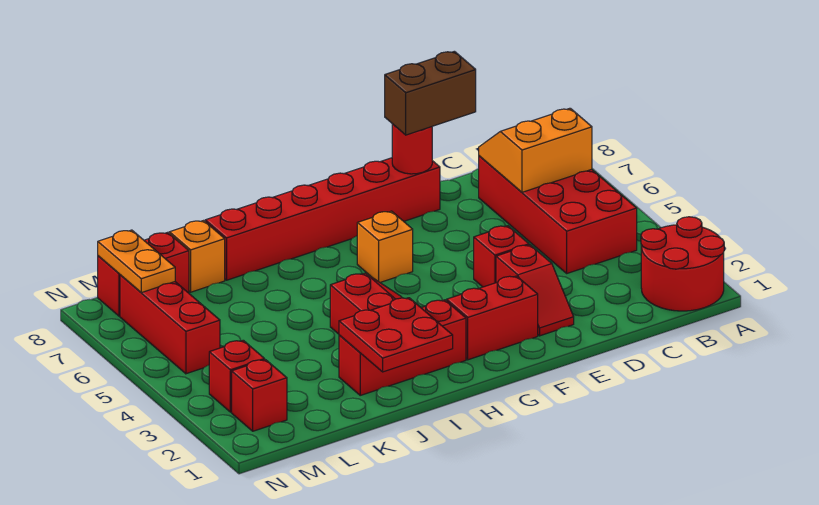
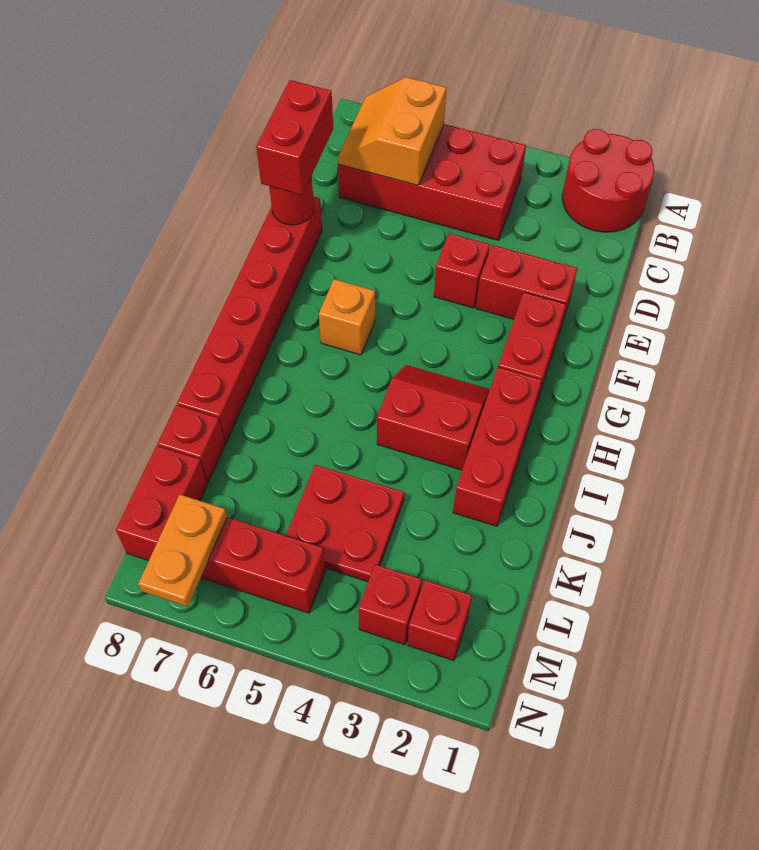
brown brick D8:E8 level 3 -> red brick D8:E8 level 3
red slope E2:E3 level 1 top 3 -> red brick E2:E3 level 1
red plate I1:J2 level 2 -> red plate K4:L5 level 1
orange brick K8 level 1 -> red brick K8 level 1
orange plate M7:M8 level 2 -> orange plate M7:N7 level 2

